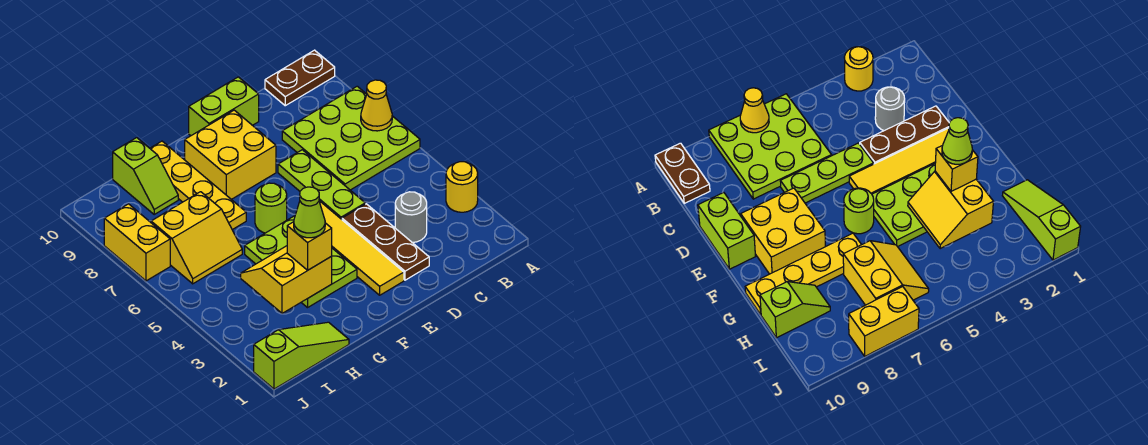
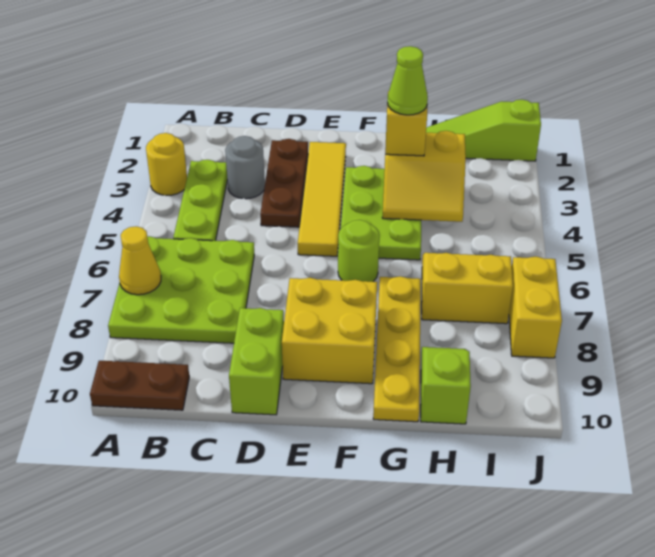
lime plate D5:D7 level 1 -> lime plate B3:B5 level 1
lime brick D10:E10 level 1 -> lime brick D9:D10 level 1

